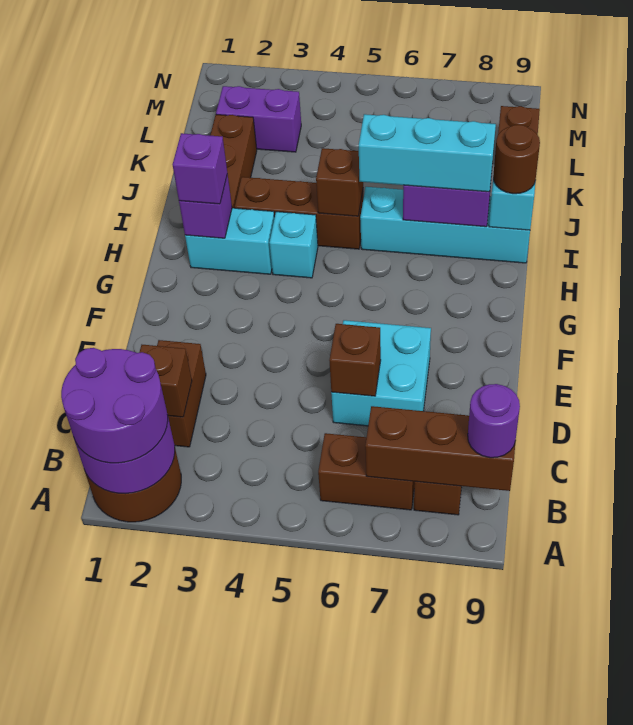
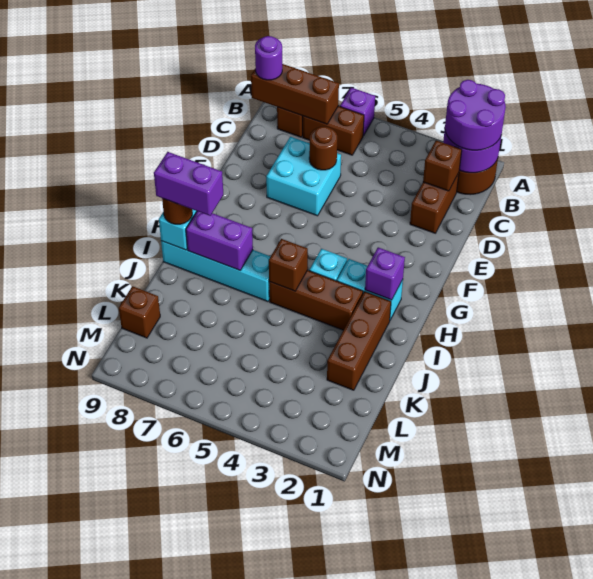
brown brick D6 level 2 -> brown round brick D6 level 2
purple brick H2 level 3 -> purple brick A6 level 1
cyan brick I6:I8 level 3 -> none
purple brick L2:L3 level 1 -> purple brick I8:I9 level 4

